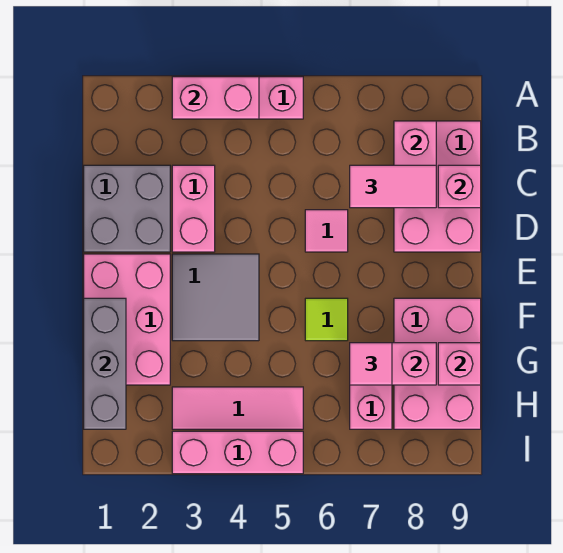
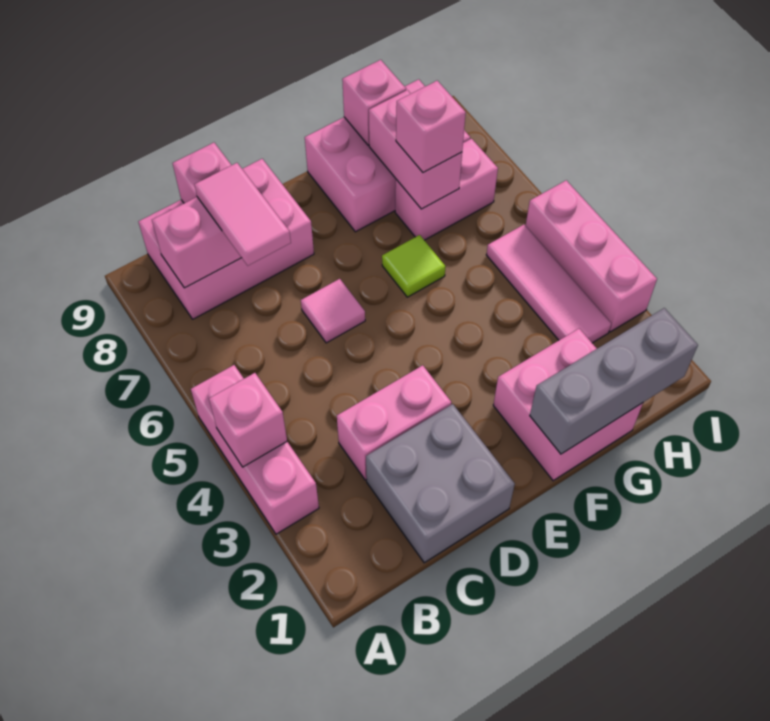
pink brick A3:A4 level 2 -> pink brick A4 level 2
pink brick E1:G2 level 1 -> pink brick F1:G2 level 1
grey tile E3:F4 level 1 -> none
pink tile G7 level 3 -> pink brick G7 level 3

